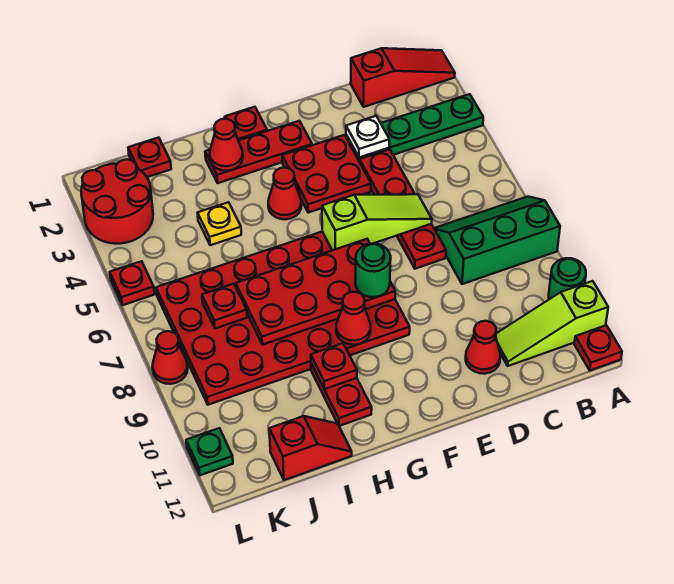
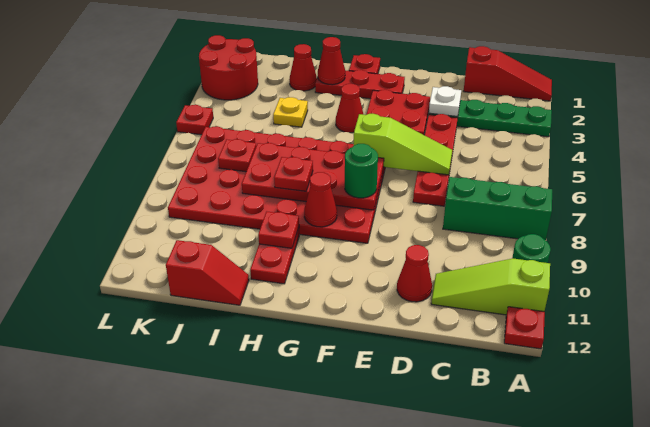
red plate J1 level 1 -> red plate H8 level 3
red cone L8 level 1 -> red cone I2 level 1
green plate L11 level 1 -> none

